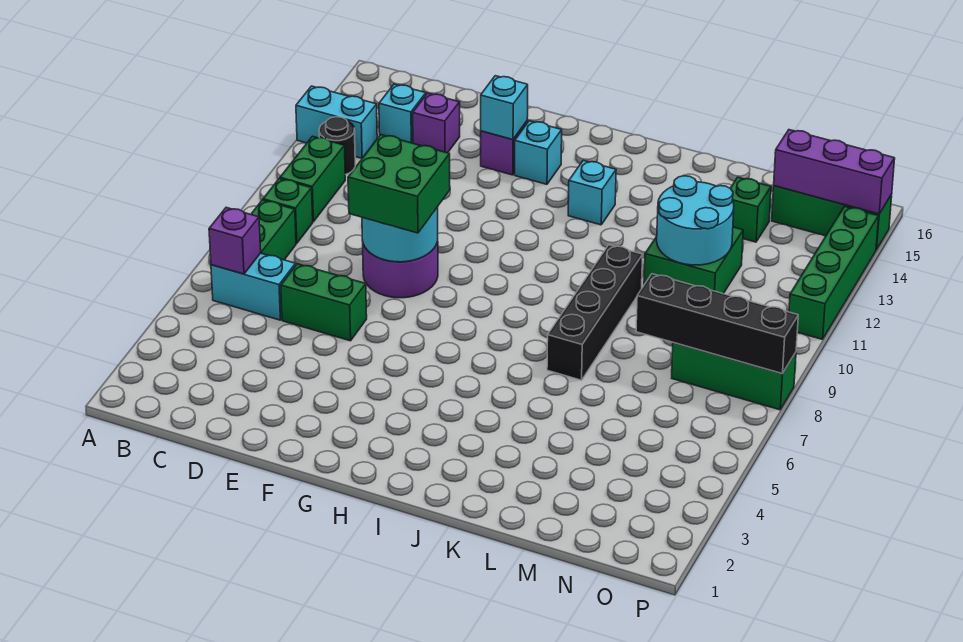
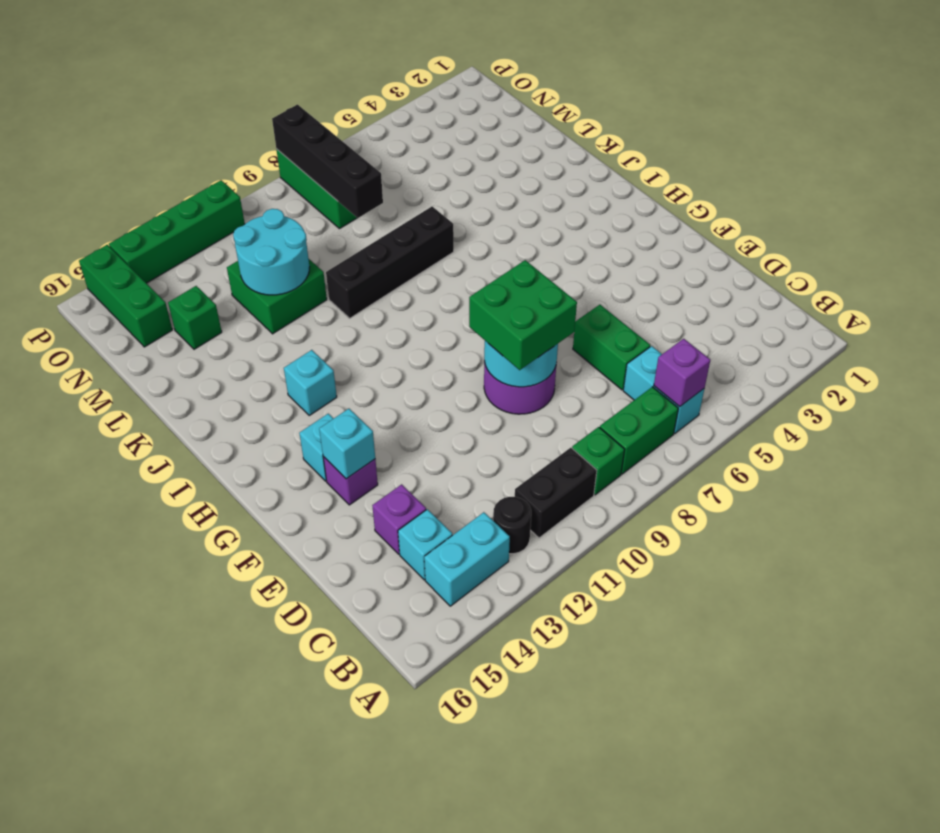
cyan brick A13:B13 level 1 -> cyan brick B13:B14 level 1
green brick B10:B11 level 1 -> black brick B10:B11 level 1
purple brick N15:P15 level 2 -> none

